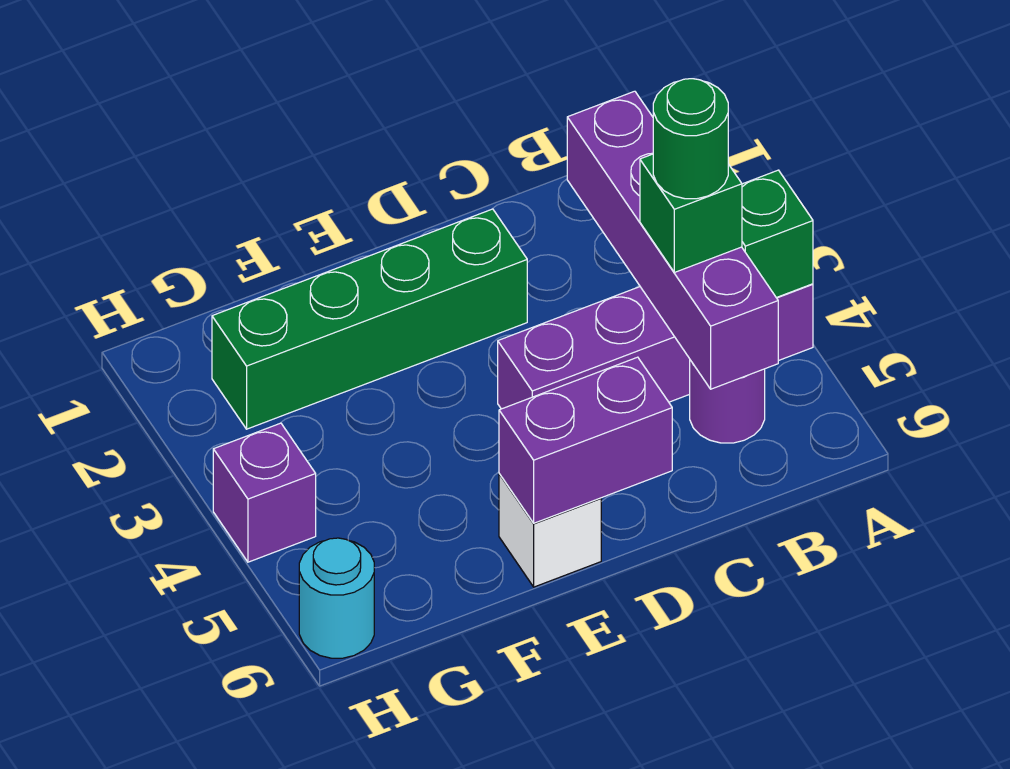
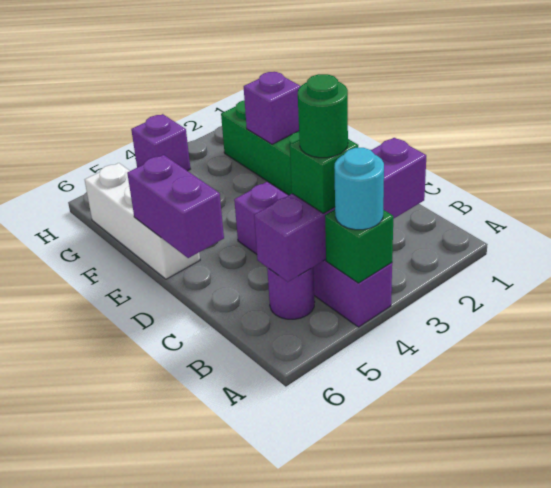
white brick E6 level 1 -> white brick E6:G6 level 1
none -> purple brick F2 level 2
cyan round brick H6 level 1 -> cyan round brick A4 level 3

